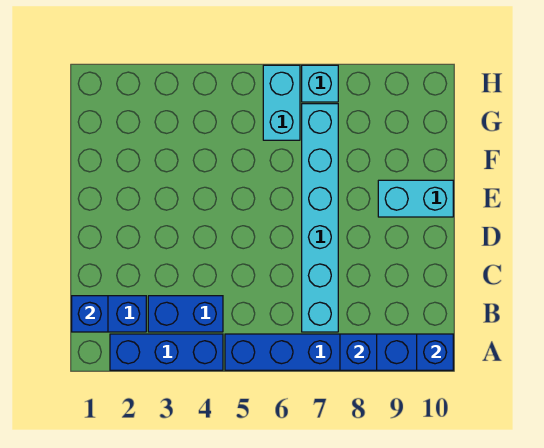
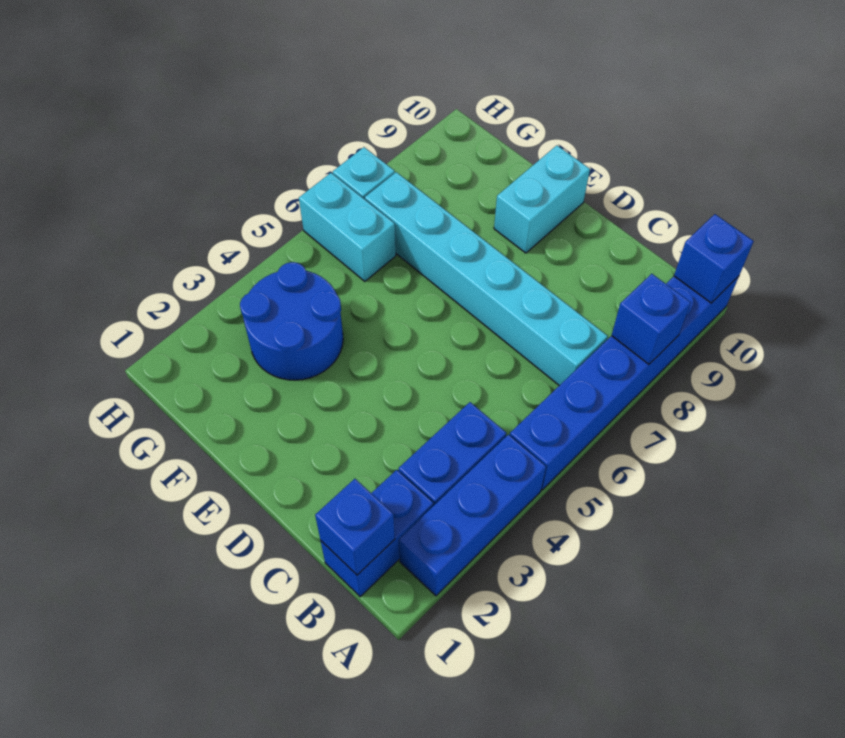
none -> blue round brick F3:G4 level 1

